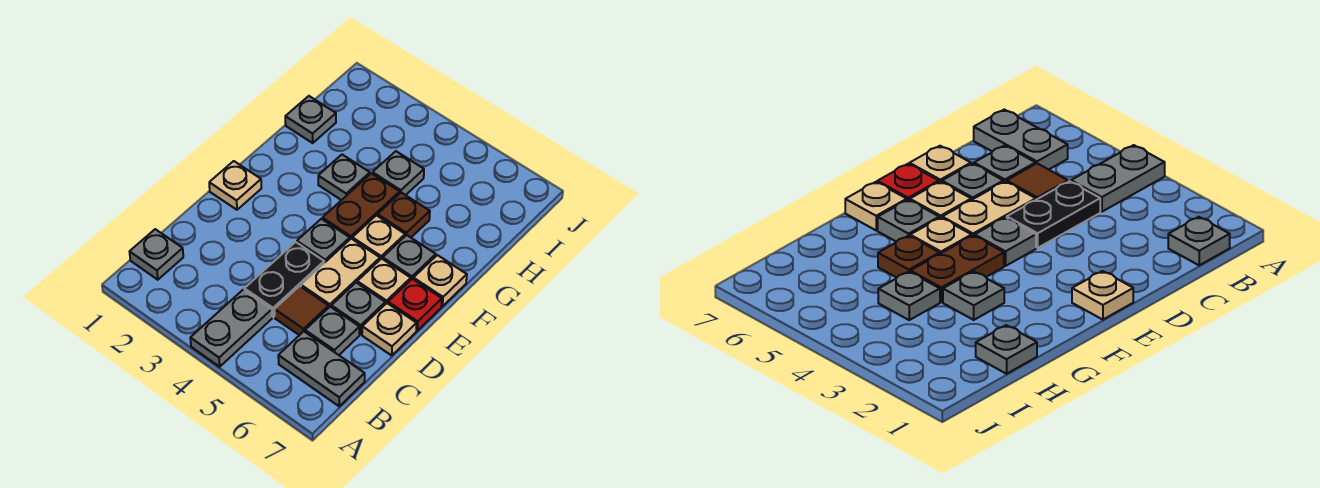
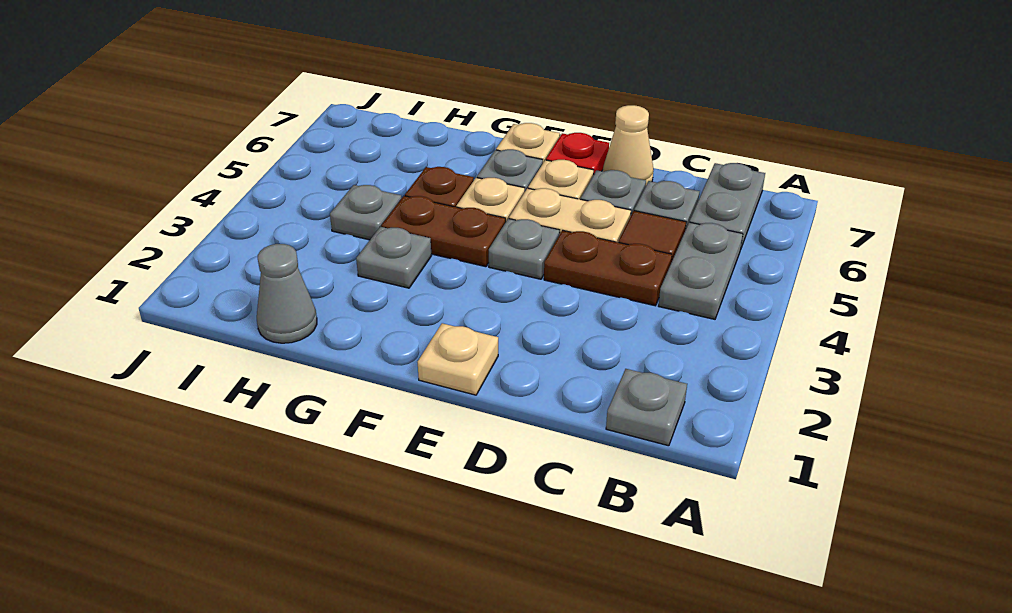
grey plate A4:B4 level 1 -> grey plate B4:B5 level 1
black plate C4:D4 level 1 -> brown plate C4:D4 level 1
tan plate D7 level 1 -> tan cone D7 level 1
grey plate H1 level 1 -> grey cone H1 level 1

